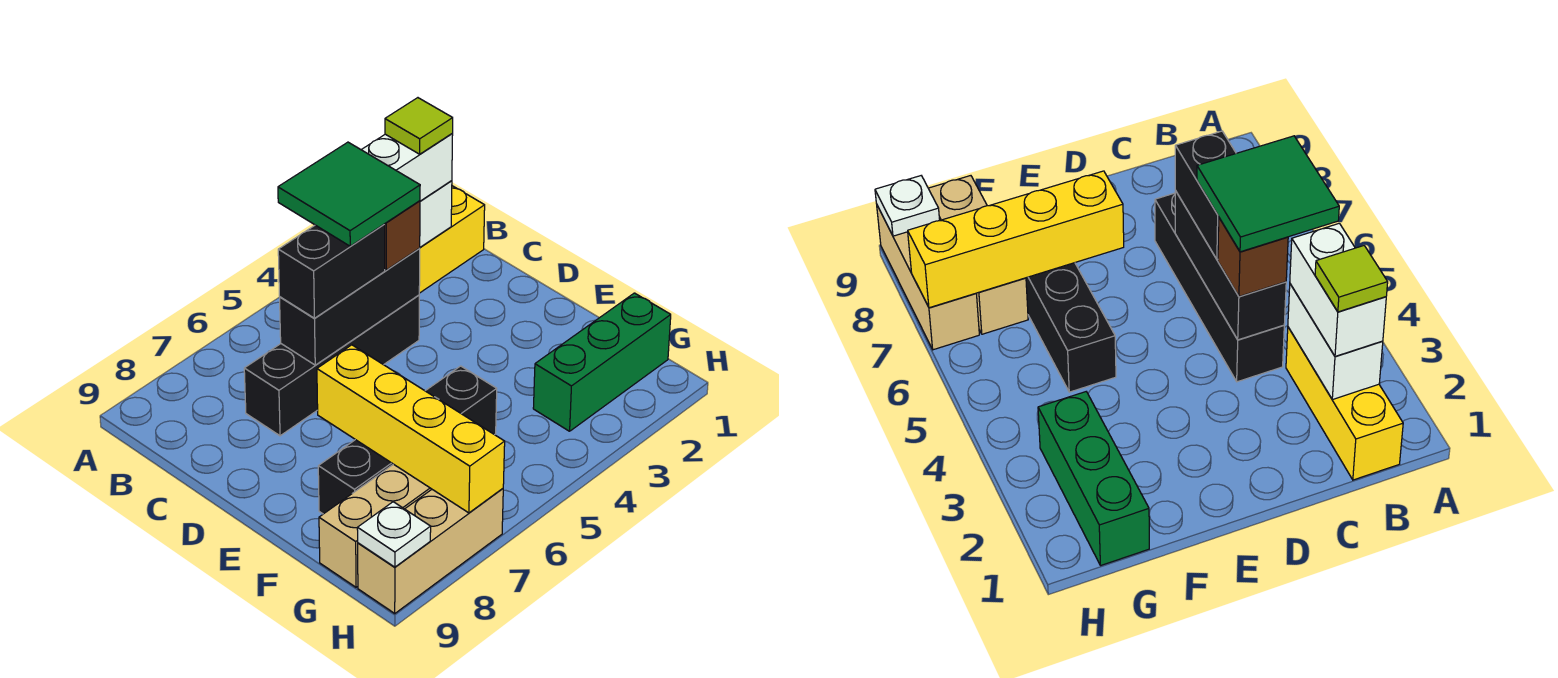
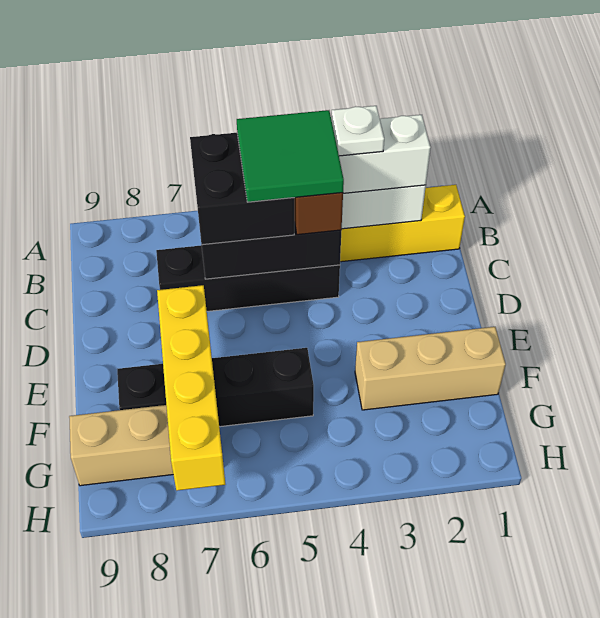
lime tile B2 level 4 -> none
black brick C5:C6 level 3 -> black brick B5:C6 level 3
green brick G1:G3 level 1 -> none
tan brick H7:H9 level 1 -> tan brick F1:F3 level 1
white plate H9 level 2 -> white plate B3 level 4

